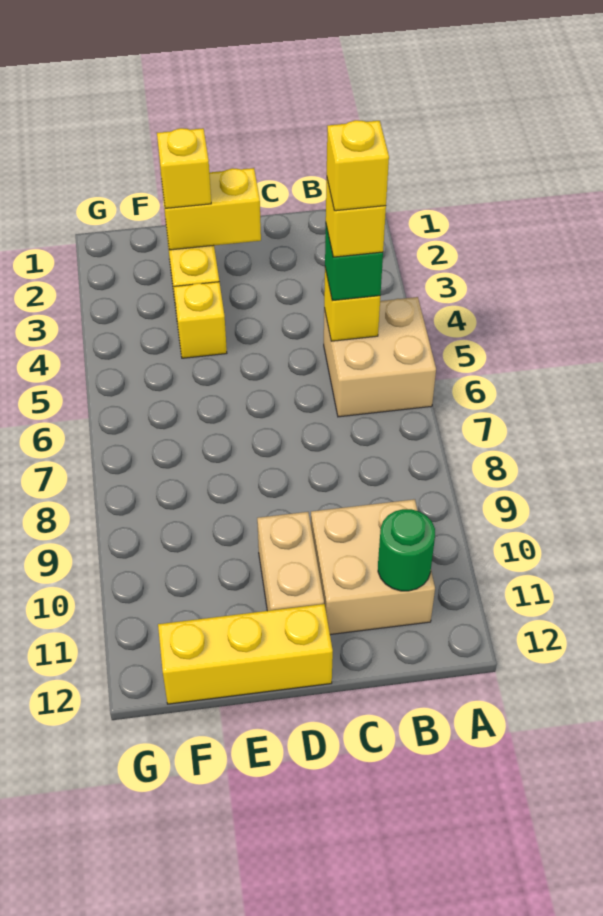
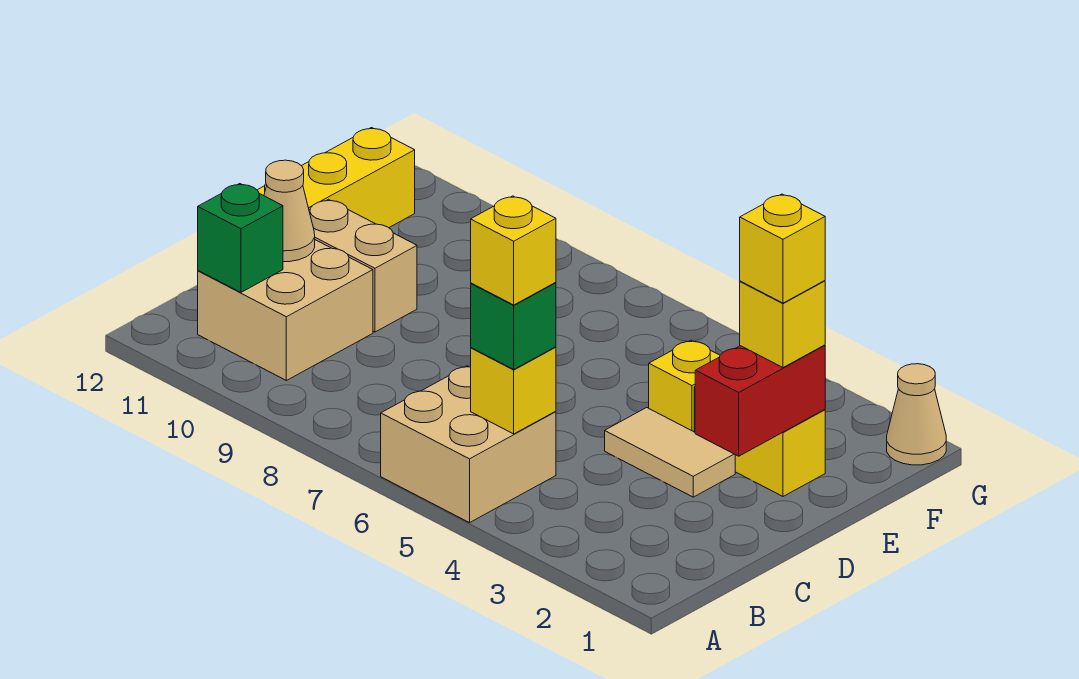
yellow brick B5 level 5 -> yellow brick E2 level 4
green round brick B11 level 2 -> green brick B11 level 2
none -> tan cone C11 level 2
yellow brick D2:E2 level 2 -> red brick D2:E2 level 2
none -> tan tile D3:D4 level 1
none -> tan cone G1 level 1

